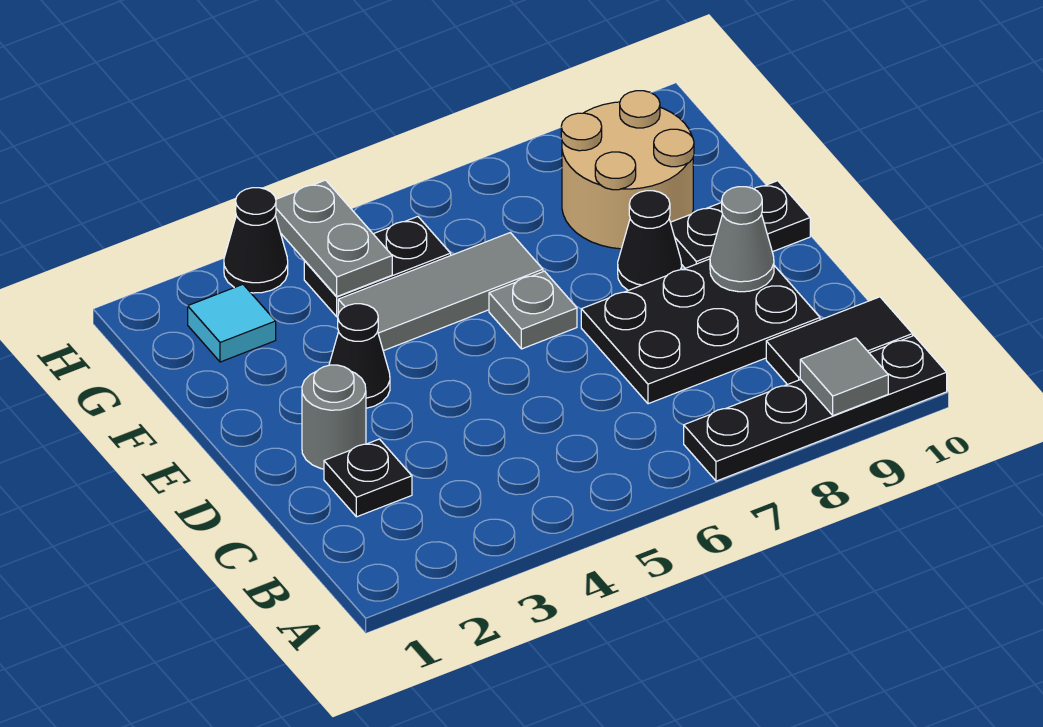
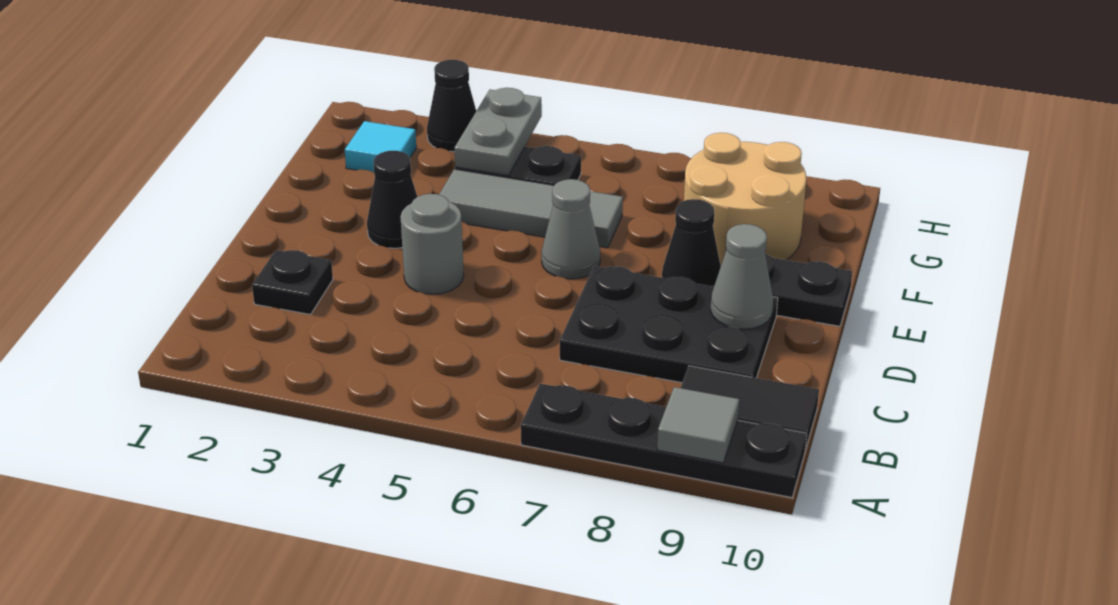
grey round brick D2 level 1 -> grey round brick D4 level 1
grey plate E6 level 1 -> grey cone E6 level 1

